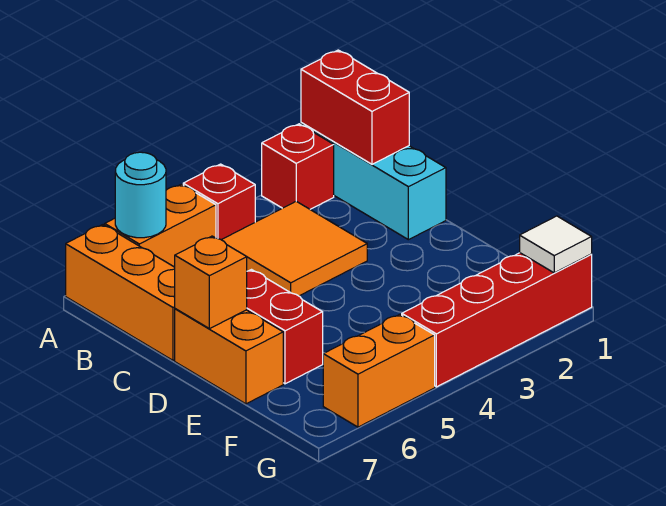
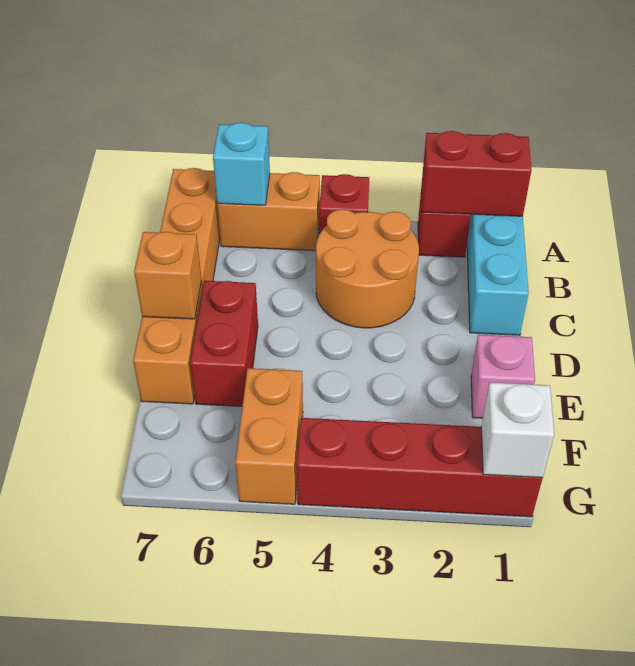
red brick A1:B1 level 2 -> red brick A1:A2 level 2
cyan round brick A6 level 2 -> cyan brick A6 level 2
orange tile B3:C4 level 1 -> orange round brick B3:C4 level 1
none -> pink brick E1 level 1
white tile G1 level 2 -> white brick G1 level 2
orange brick G5:G6 level 1 -> orange brick F5:G5 level 1

